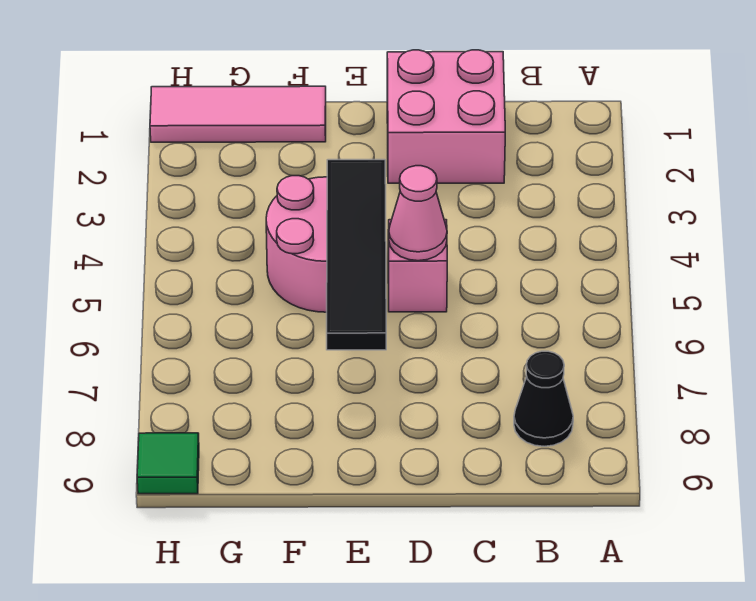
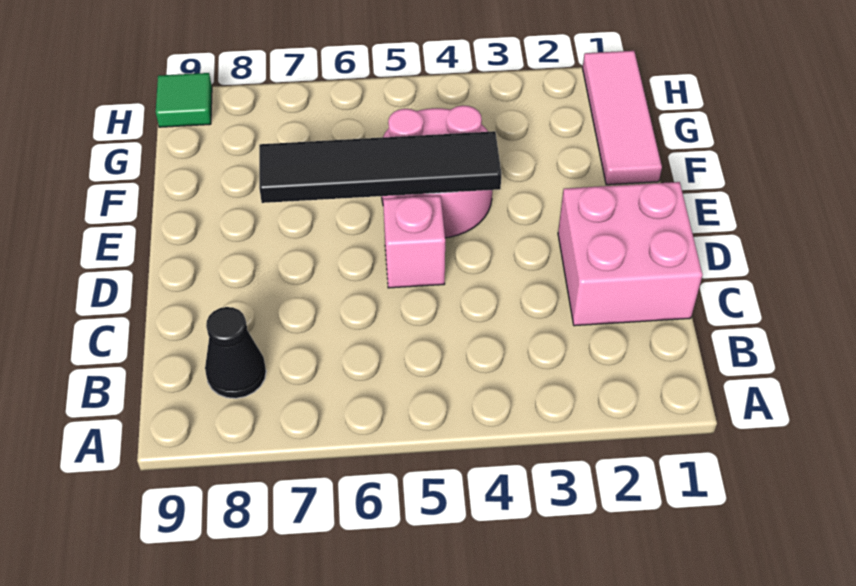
pink cone D5 level 2 -> none

